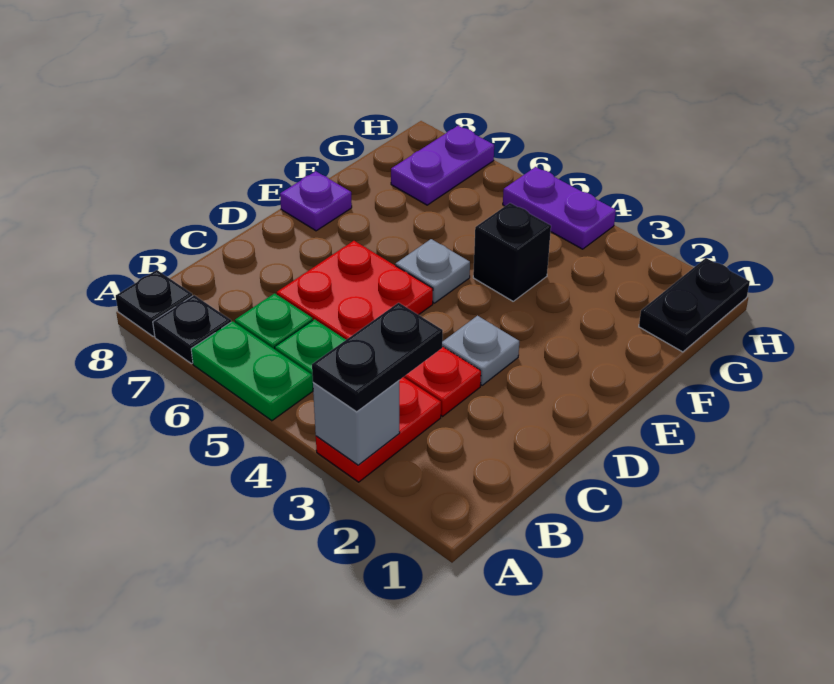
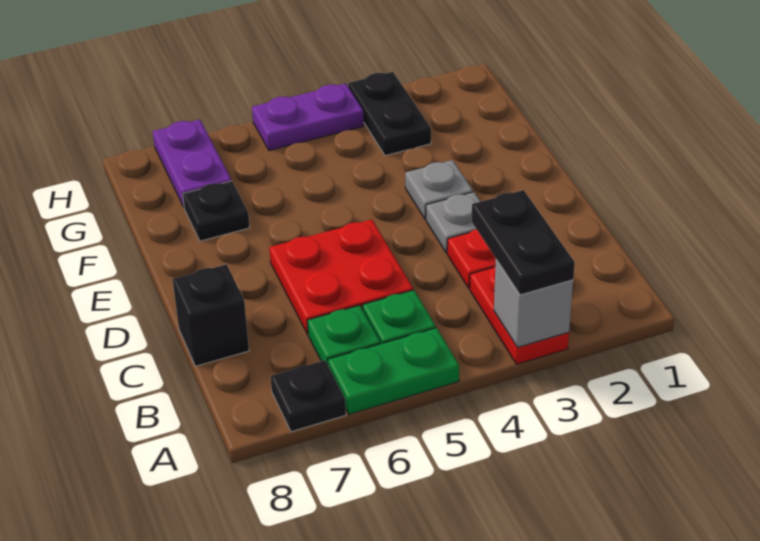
black plate A8 level 1 -> black plate F7 level 1
grey plate E5 level 1 -> grey plate E3 level 1
purple plate E8 level 1 -> none
black brick F4 level 1 -> black brick C8 level 1
black plate G1:H1 level 1 -> black plate G3:H3 level 1

